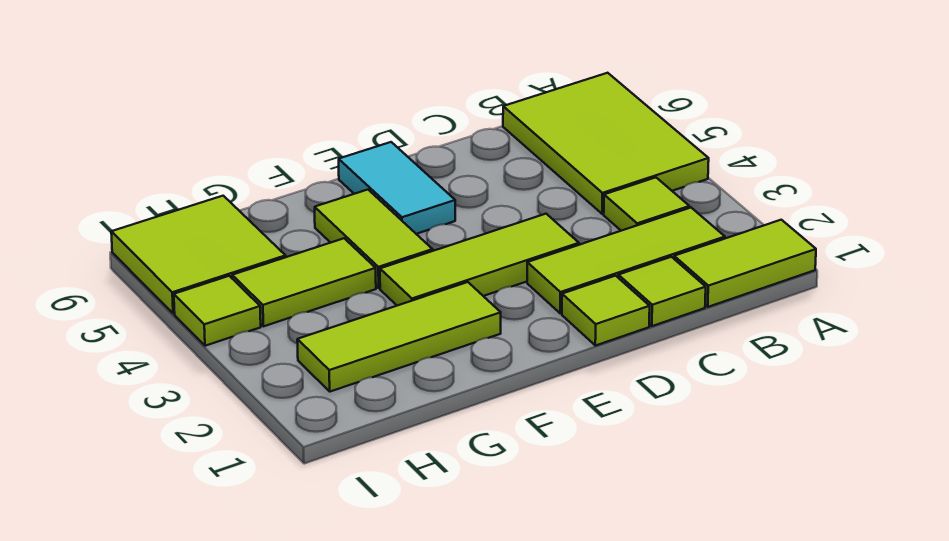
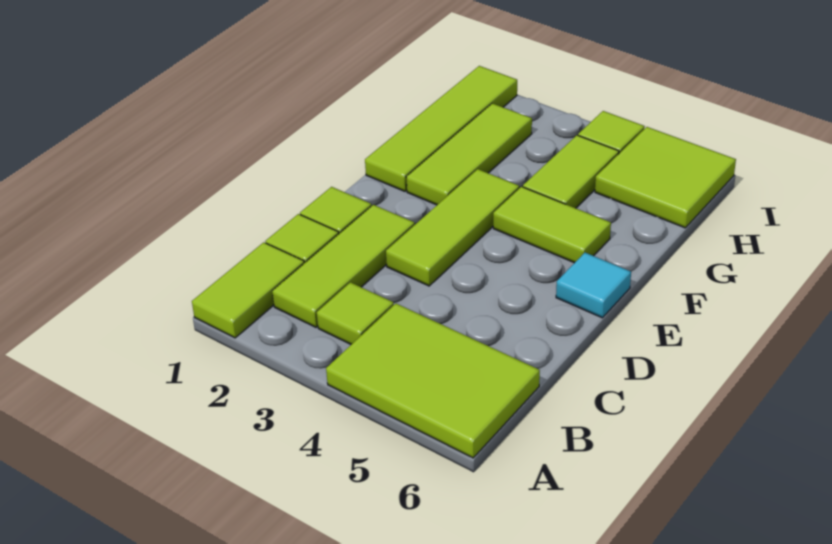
cyan tile E5:E6 level 1 -> cyan tile E6 level 1
none -> lime tile F1:I1 level 1

